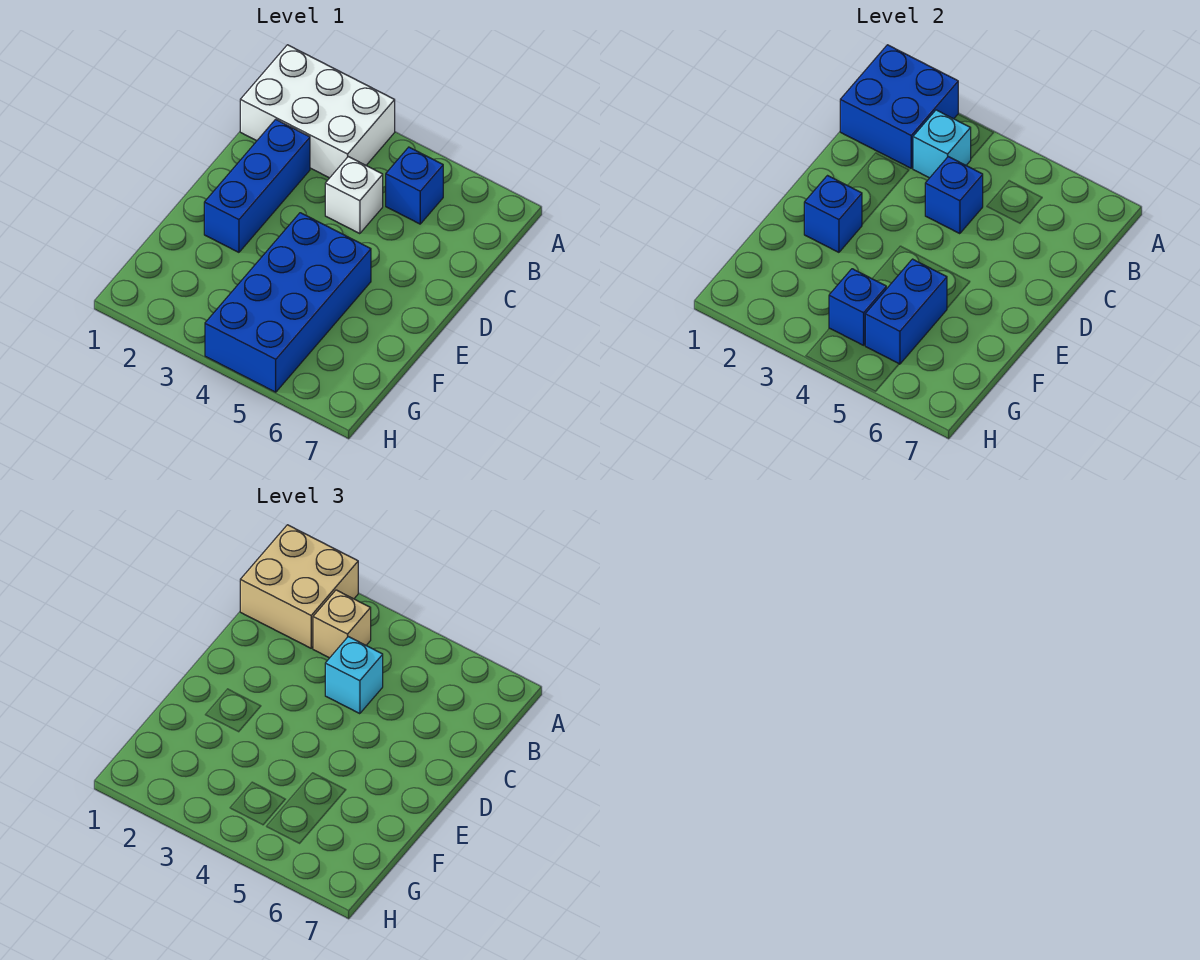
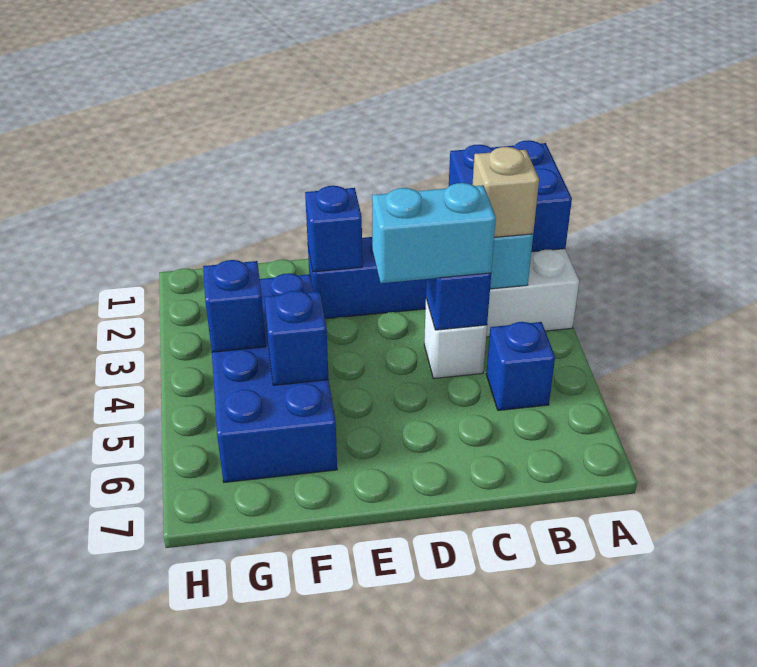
tan brick A1:B2 level 3 -> none
cyan brick C4 level 3 -> cyan brick C4:D4 level 3
blue brick E4:H5 level 1 -> blue brick F3:G6 level 1
blue brick F5:G5 level 2 -> blue brick F5 level 2

